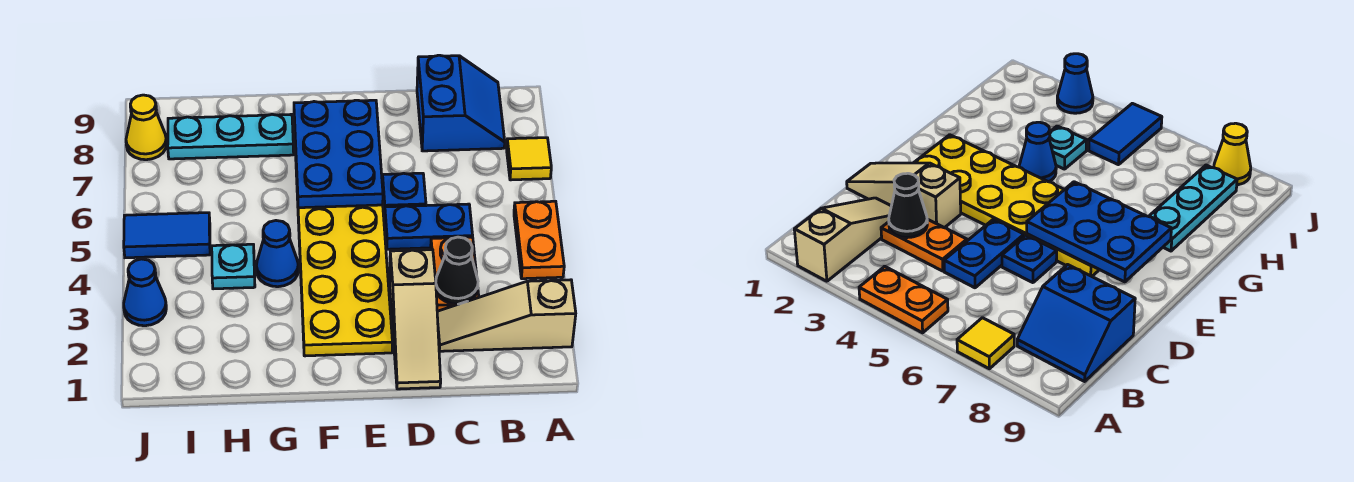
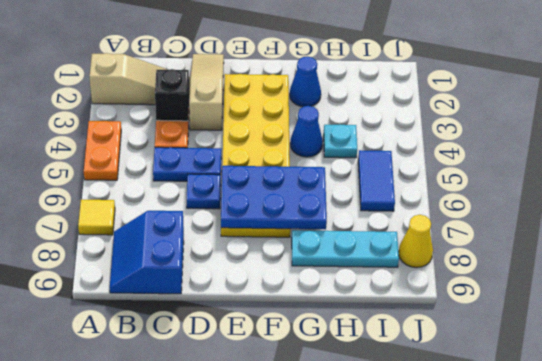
black cone C3 level 2 -> black brick C3 level 2
blue plate E6:F8 level 2 -> blue plate E6:G7 level 2
blue tile I5:J5 level 1 -> blue tile I5:I6 level 1
blue cone J3 level 1 -> blue cone G2 level 1

